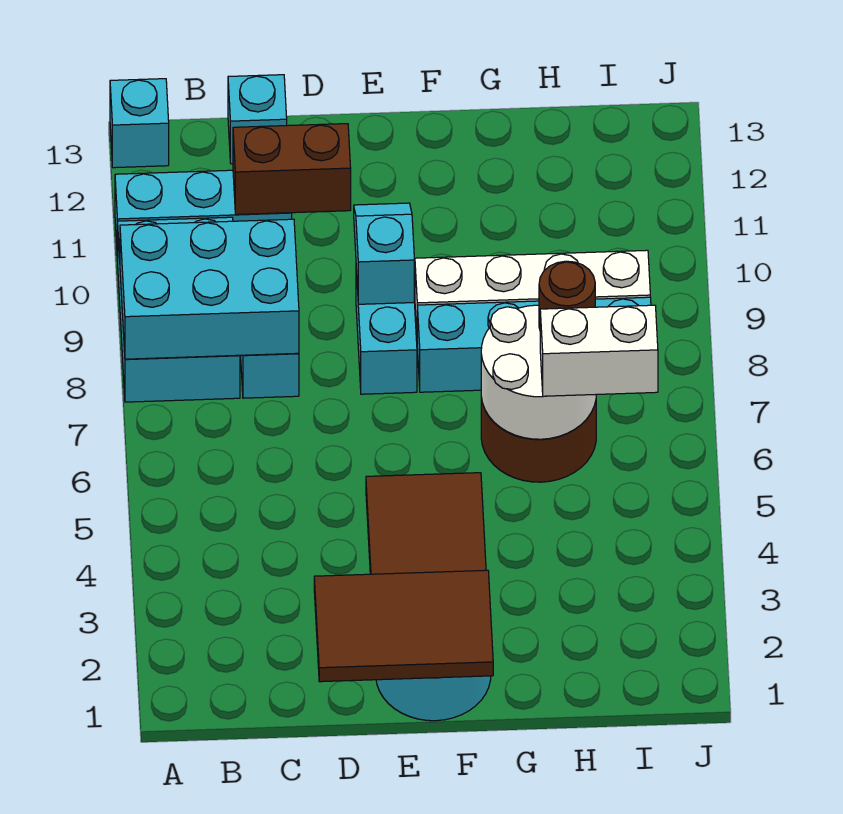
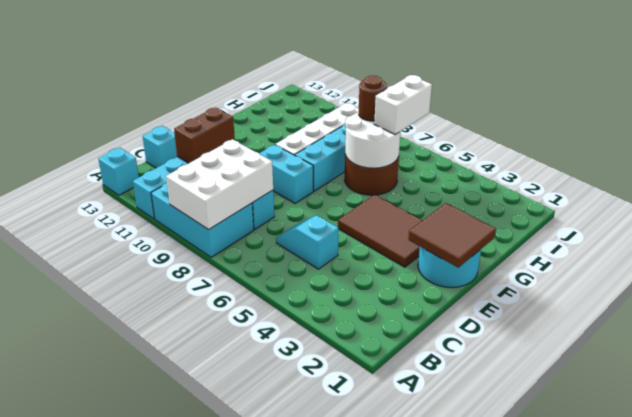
cyan brick A8:C9 level 2 -> white brick A8:C9 level 2
brown tile D1:F2 level 2 -> brown tile E1:F2 level 2
cyan slope E9:E10 level 2 top 9 -> cyan slope C5:C6 level 1 top 5

